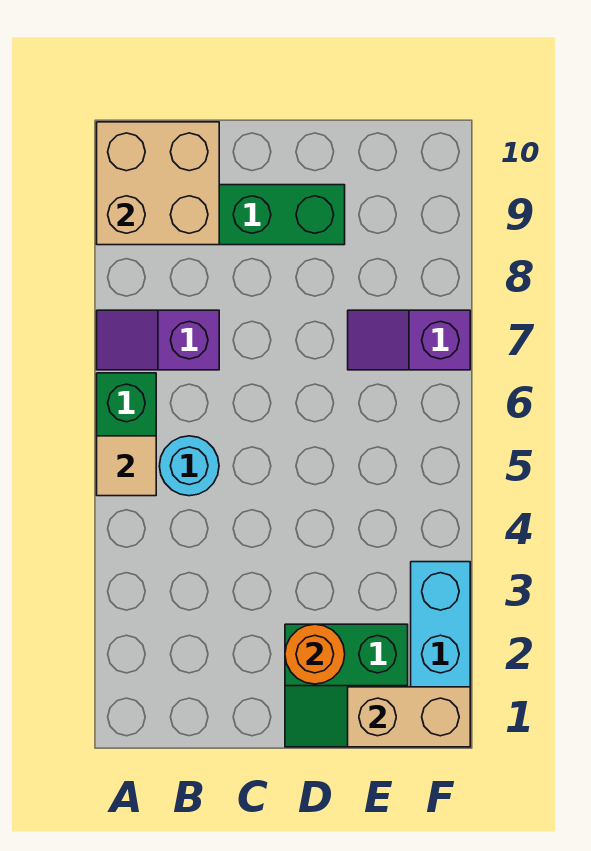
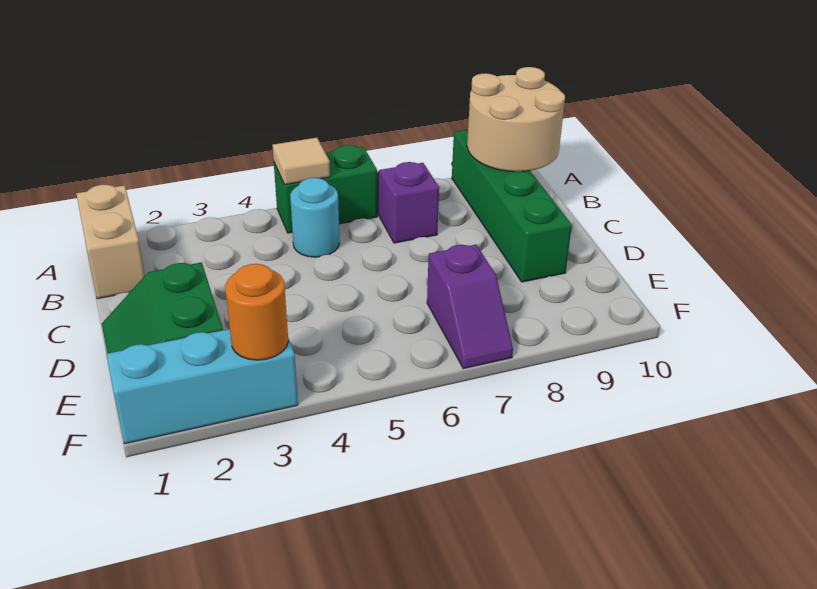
tan brick A9:B10 level 2 -> tan round brick A9:B10 level 2
orange round brick D2 level 2 -> orange round brick F3 level 2
tan brick E1:F1 level 2 -> tan brick A1:B1 level 1
purple slope E7:F7 level 1 top F -> purple slope E7:F7 level 1 top E

